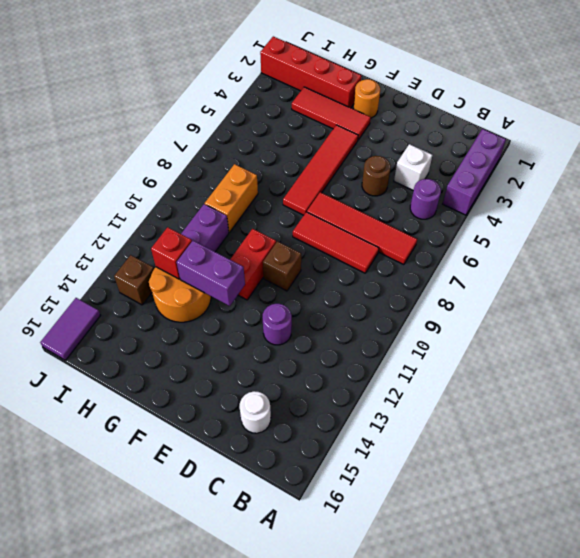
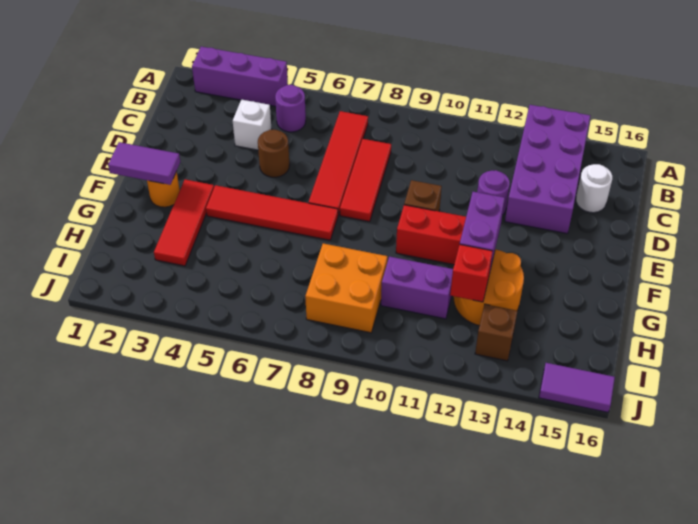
none -> purple brick A13:D14 level 1
none -> purple tile F1:F2 level 2
red brick G2:J2 level 1 -> none
orange brick H8:H9 level 1 -> orange brick H8:I9 level 1

